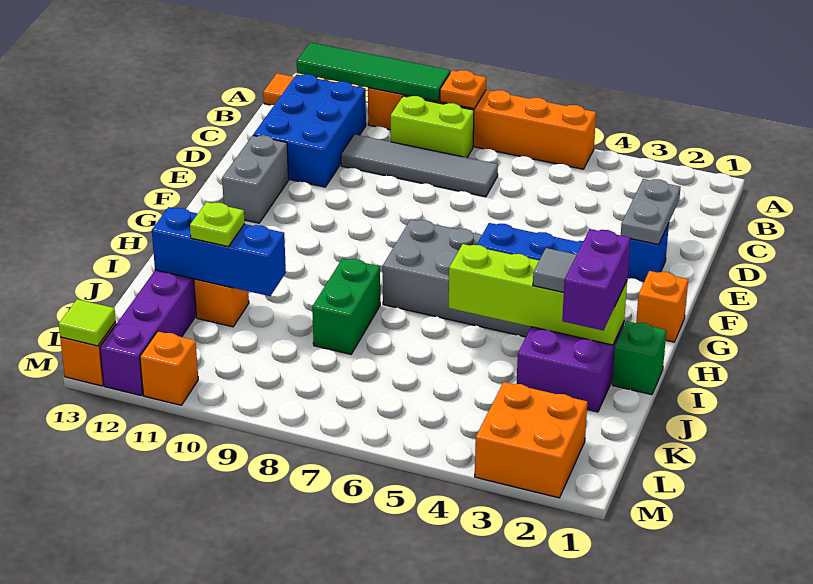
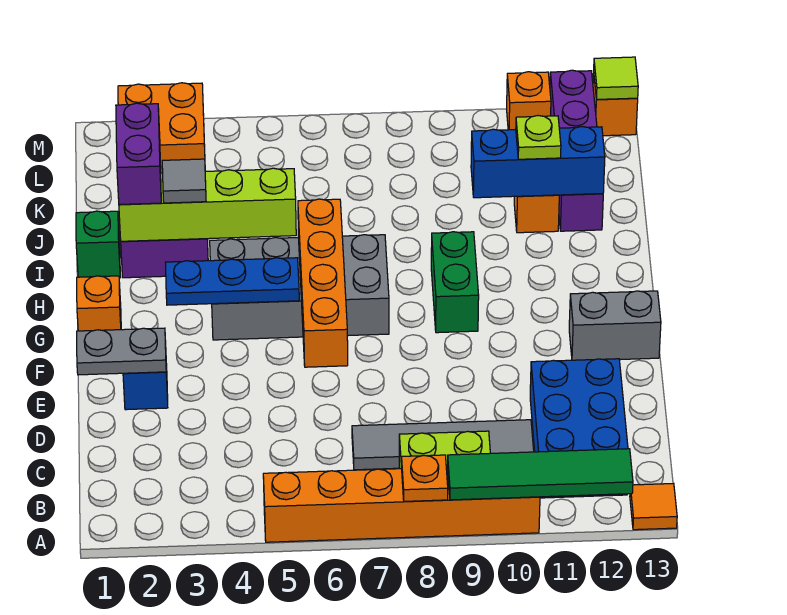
grey plate D2:E2 level 2 -> grey plate E1:E2 level 2
none -> orange brick E6:H6 level 2
grey brick E12:F12 level 1 -> grey brick F12:F13 level 1
green brick I8:J8 level 1 -> green brick G9:H9 level 1

